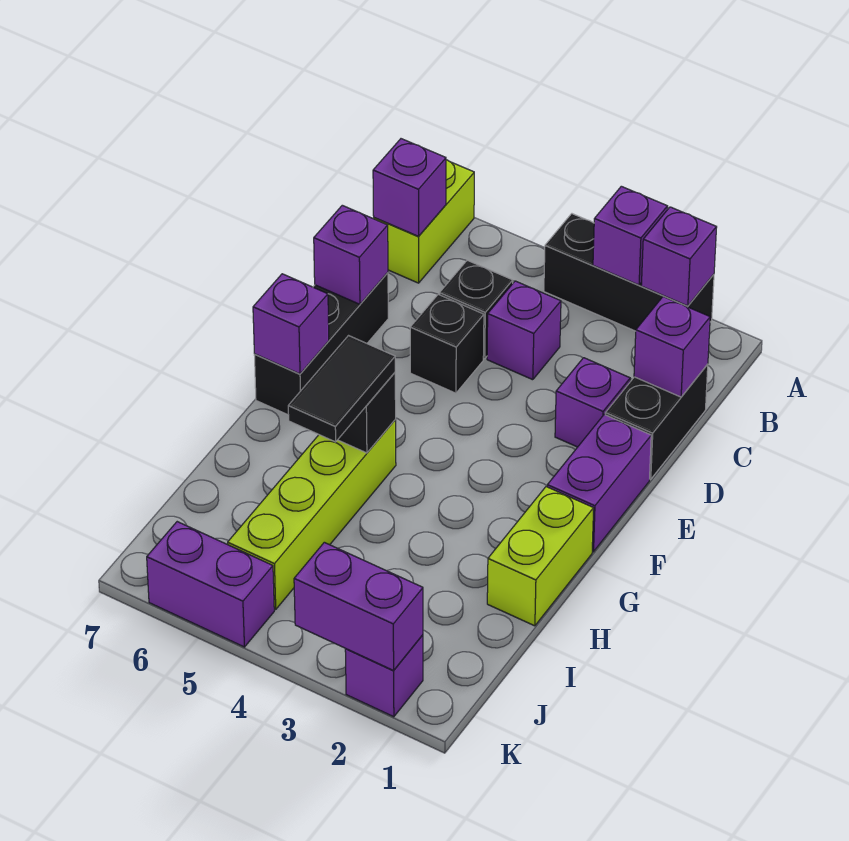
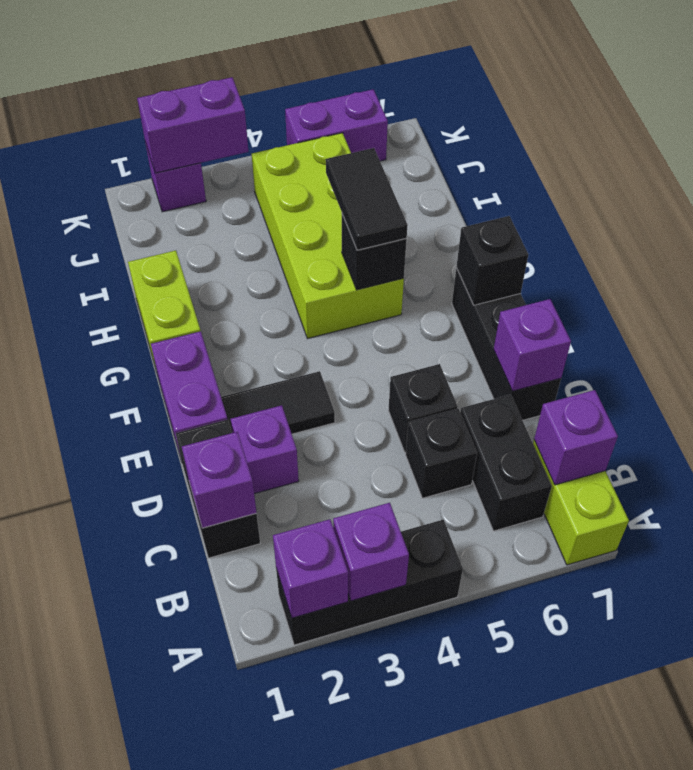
none -> black brick B6:C6 level 1
purple brick C4 level 1 -> none
none -> black tile E2:E3 level 1
purple brick F7 level 2 -> black brick F7 level 2
lime brick G5:J5 level 1 -> lime brick G4:J5 level 1

